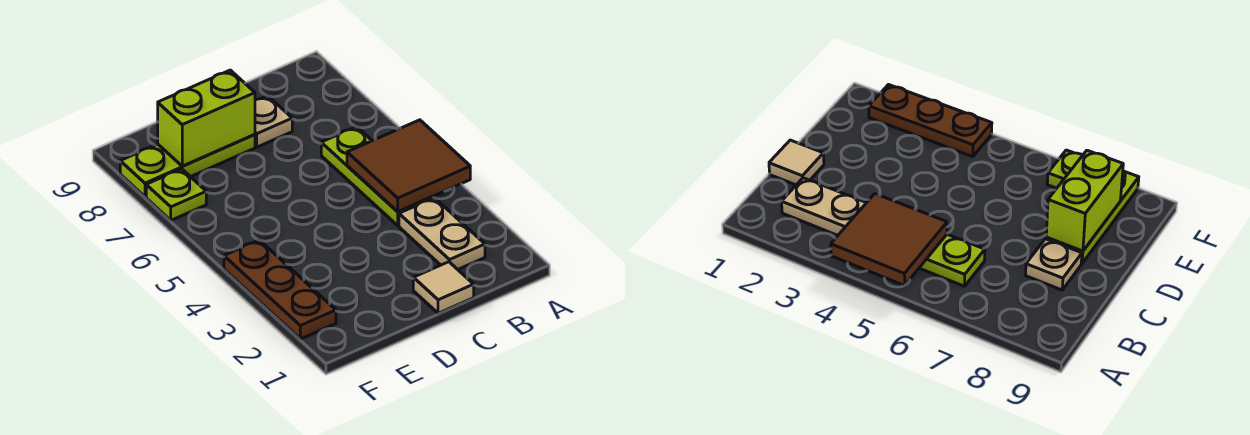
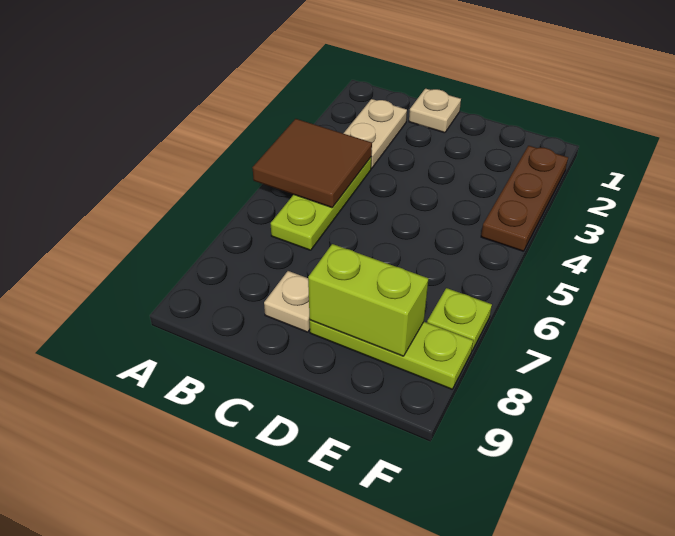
tan tile C1 level 1 -> tan plate C1 level 1

